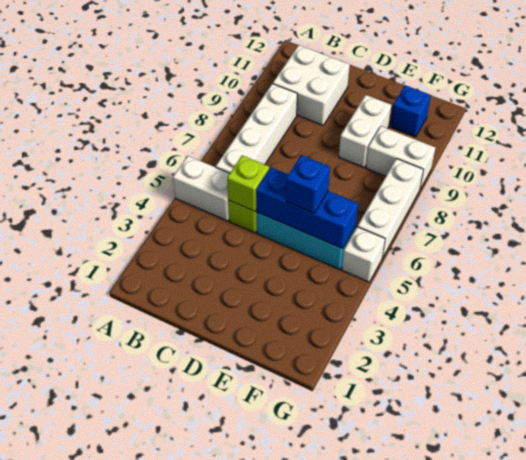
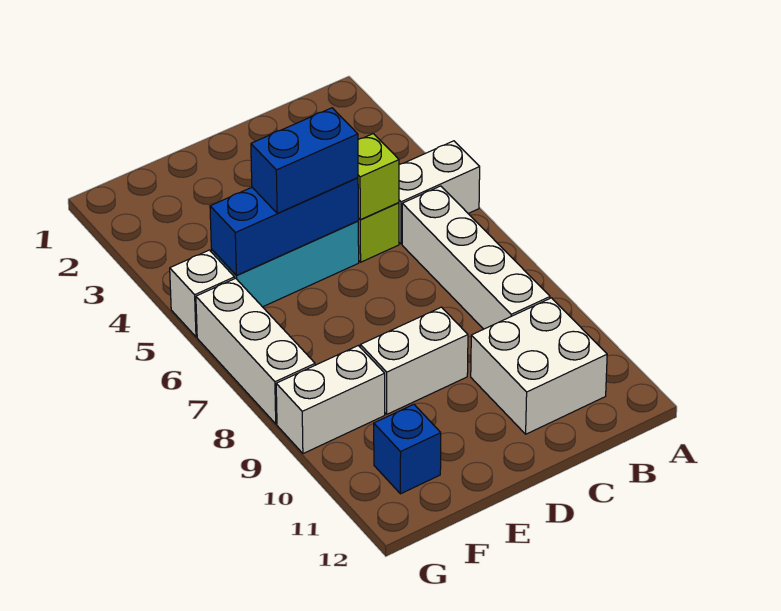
blue brick E5 level 3 -> blue brick D5:E5 level 3
white brick E9:E10 level 1 -> white brick D9:E9 level 1

